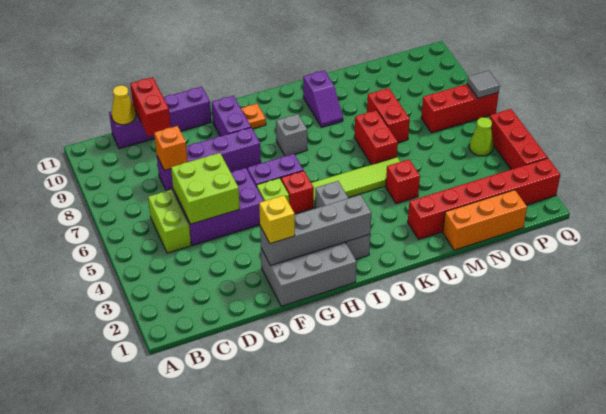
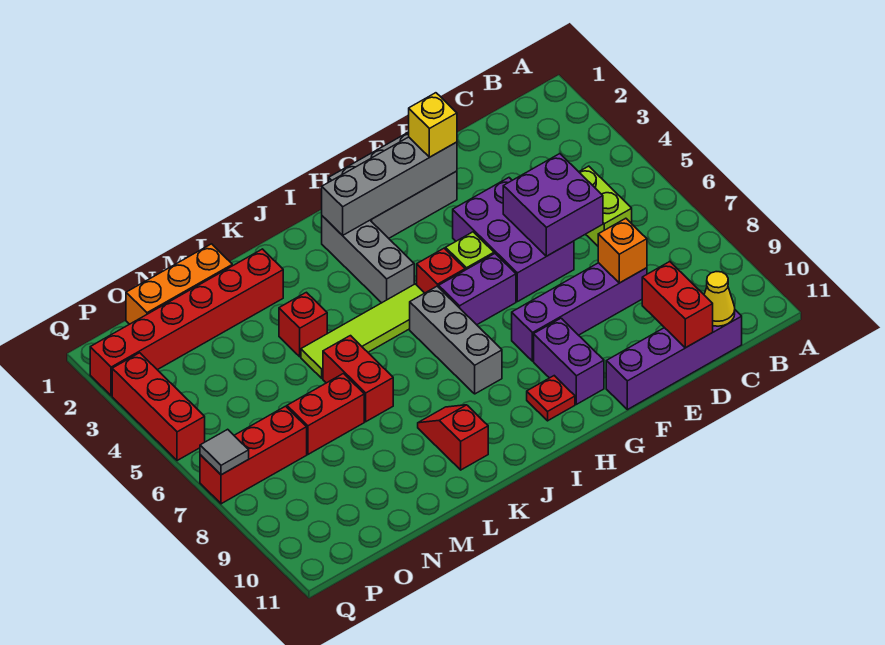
purple brick D5:F6 level 1 -> purple brick E4:F6 level 1
lime brick D5:E6 level 2 -> purple brick D5:E6 level 2
orange plate H10 level 1 -> red plate H10 level 1
grey brick I8 level 1 -> grey brick I6:I8 level 1
purple slope K9:K10 level 1 top 10 -> red slope K9:K10 level 1 top 10
red brick M7:M8 level 1 -> red brick M7:N7 level 1
lime cone P5 level 1 -> none

